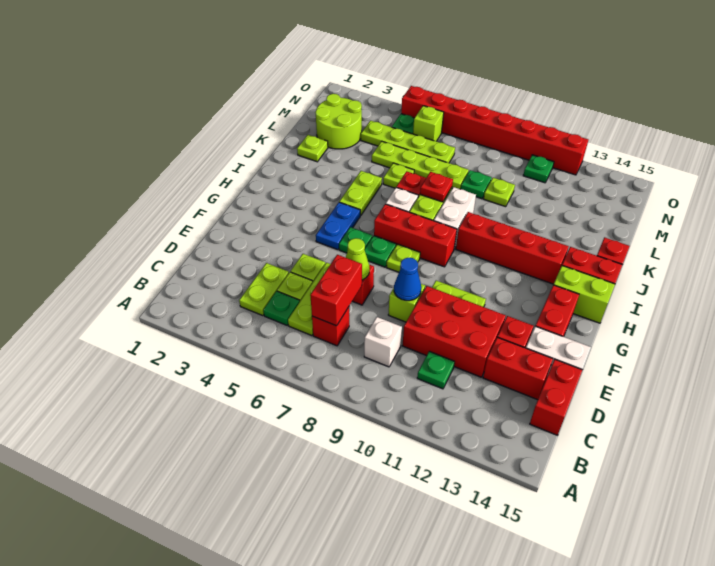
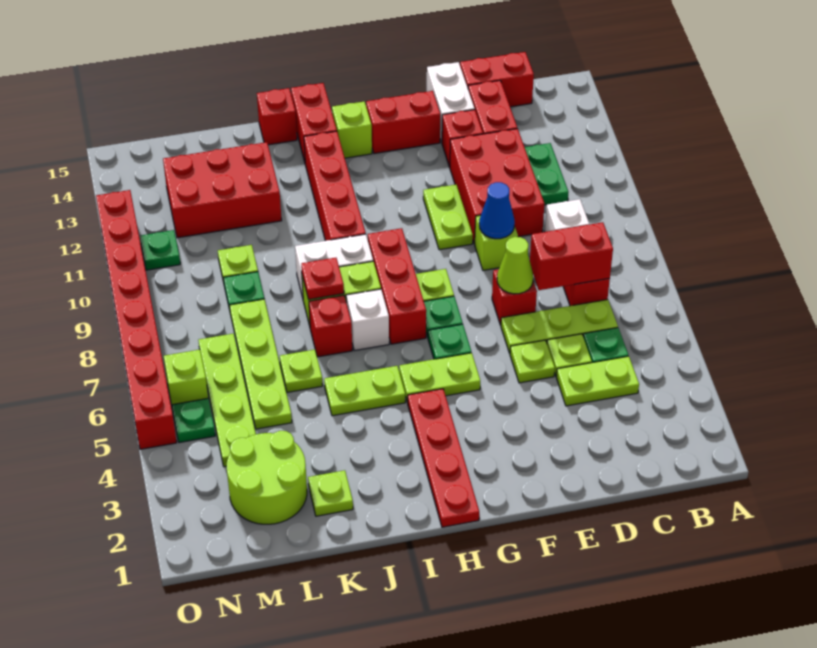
green plate C11 level 1 -> green plate C11:C12 level 1
blue plate G5:H5 level 1 -> lime plate G5:H5 level 1
none -> red plate H1:H4 level 1
lime brick H14:H15 level 1 -> lime brick H14 level 1
none -> red brick K12:M13 level 1

